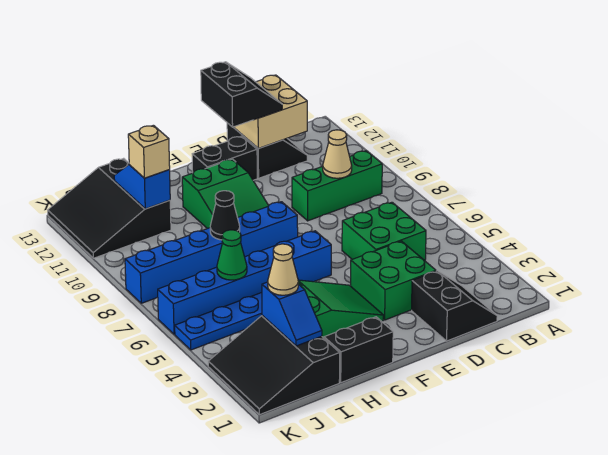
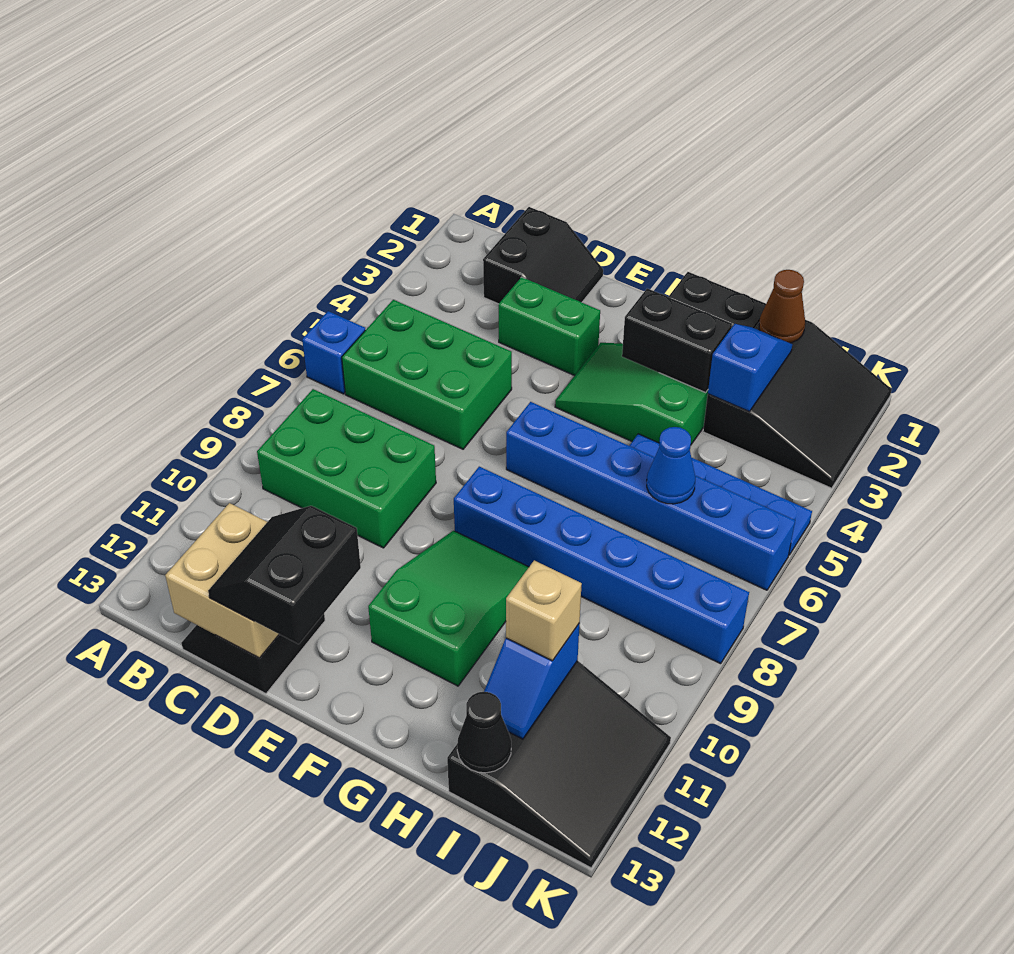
none -> blue brick A6 level 1
green brick B9:D9 level 1 -> green brick B8:D9 level 1
black slope C1:D2 level 1 top D -> black slope C1:D2 level 1 top C
green brick C5:D6 level 1 -> green brick B5:D6 level 1
tan cone C9 level 2 -> none
green brick D3:E4 level 1 -> green brick D3:E3 level 1
black brick E12:F12 level 1 -> black brick G3:H3 level 2
black cone H8 level 2 -> black cone I13 level 2
none -> brown cone I1 level 2
tan cone I3 level 3 -> none
green cone I6 level 2 -> blue cone I6 level 2

